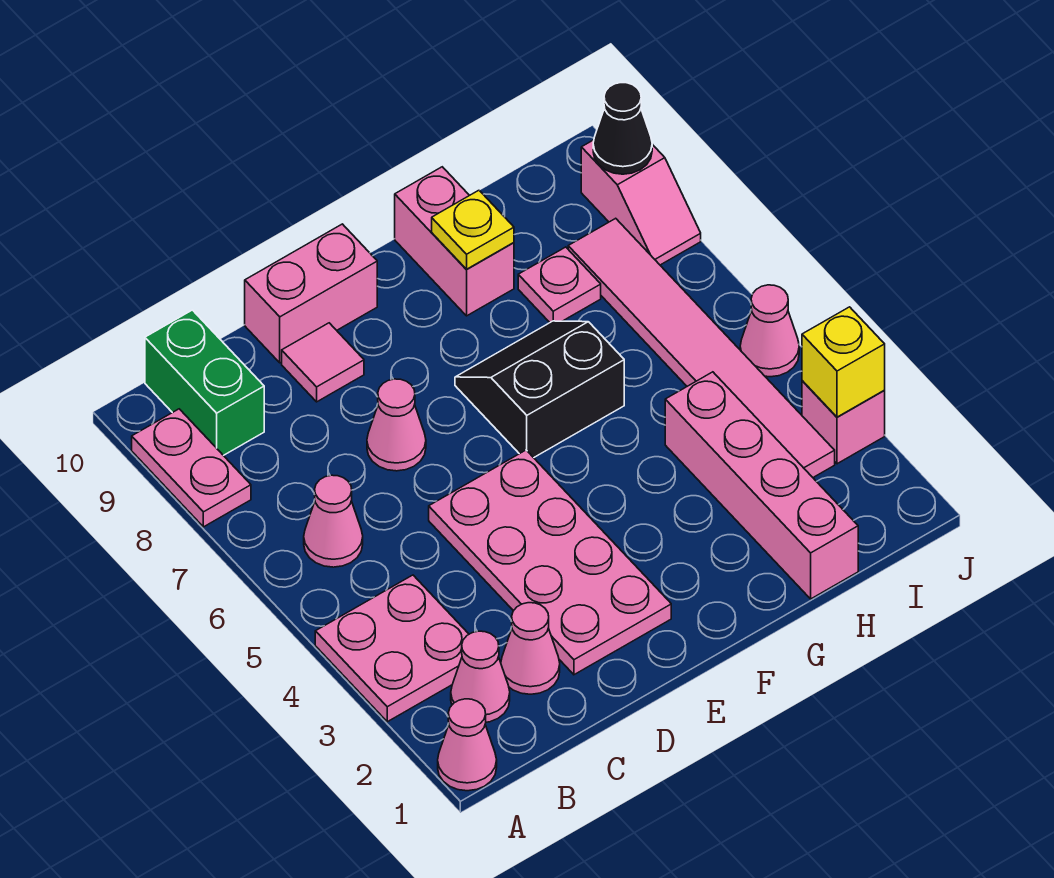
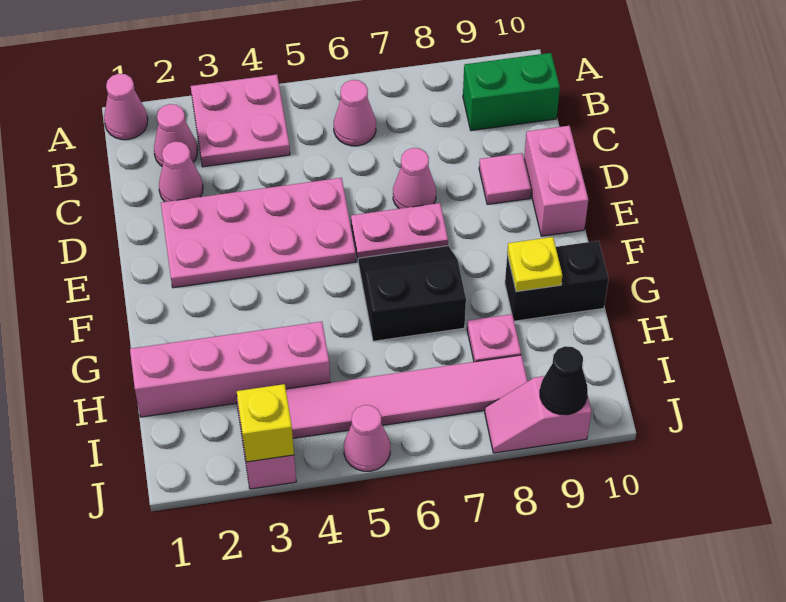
pink plate A8:A9 level 1 -> pink plate E6:E7 level 1
black slope F6:G7 level 1 top 6 -> black slope F6:G7 level 1 top G
pink brick G9:G10 level 1 -> black brick G9:G10 level 1

